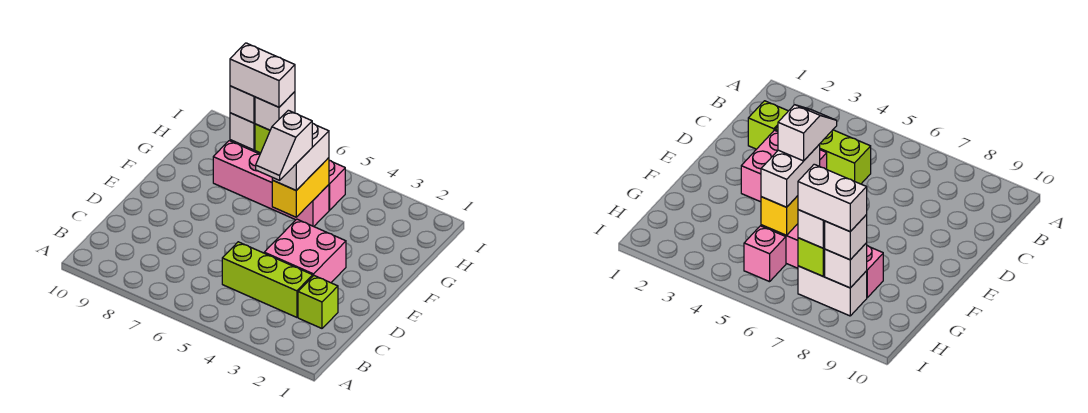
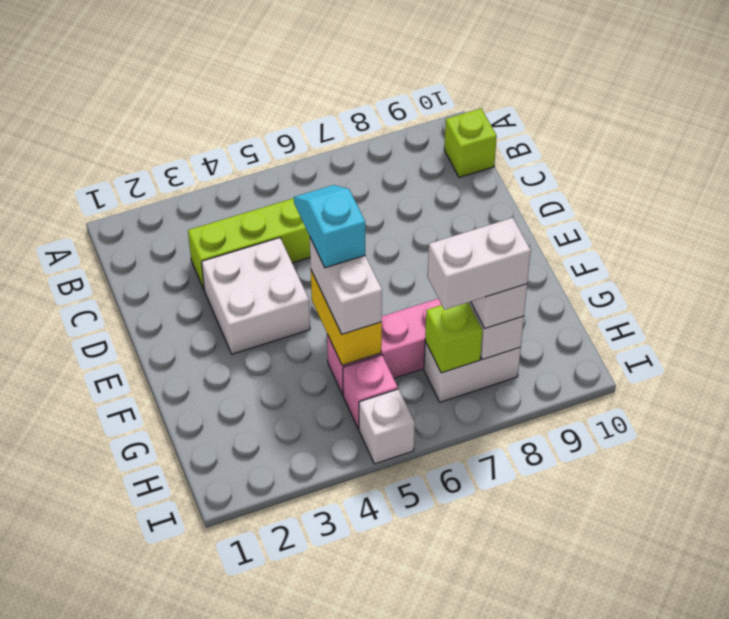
lime brick C2 level 1 -> lime brick B10 level 1
pink brick D3:E4 level 1 -> white brick D3:E4 level 1
white slope E5:F5 level 4 top F -> cyan slope E5:F5 level 4 top F
white brick H7 level 3 -> white brick I5 level 1

